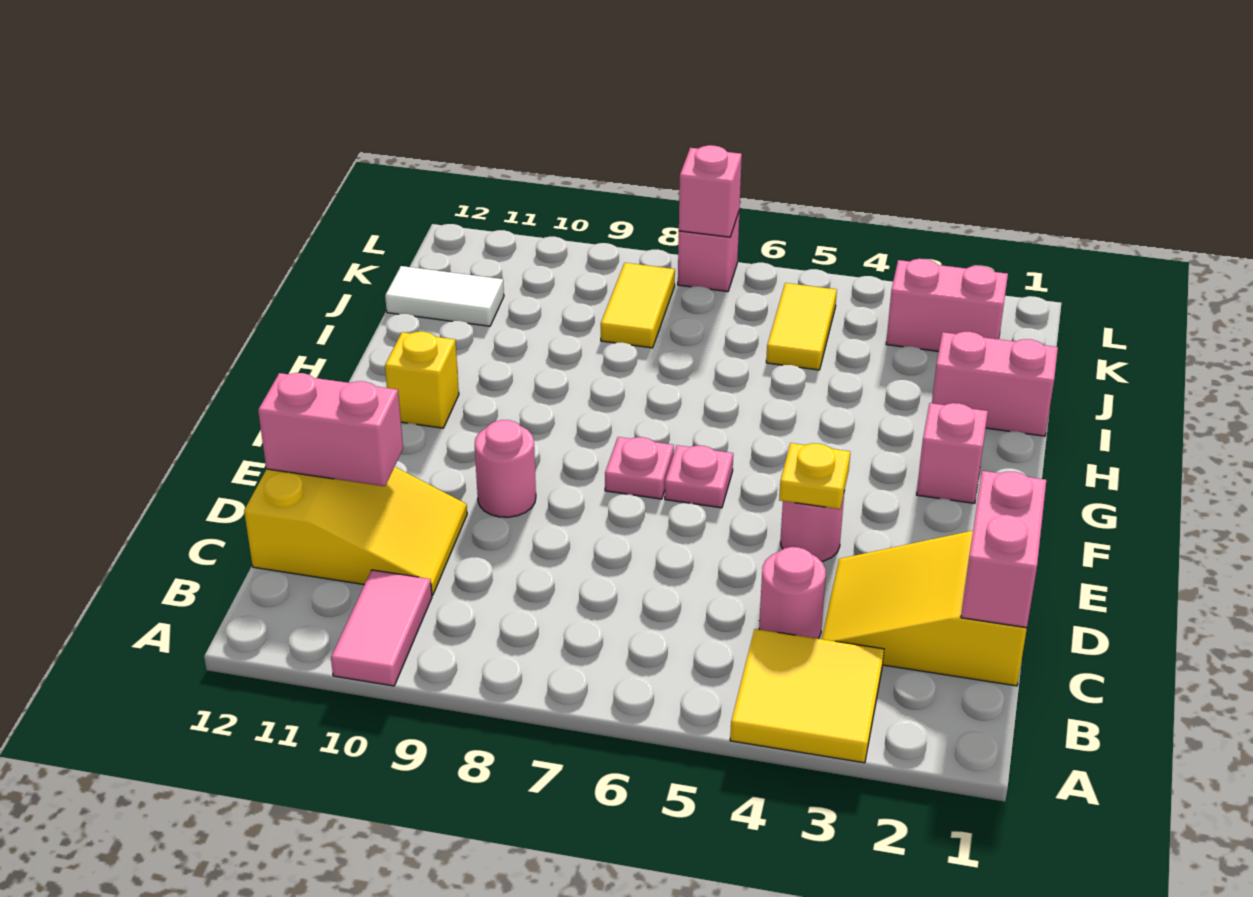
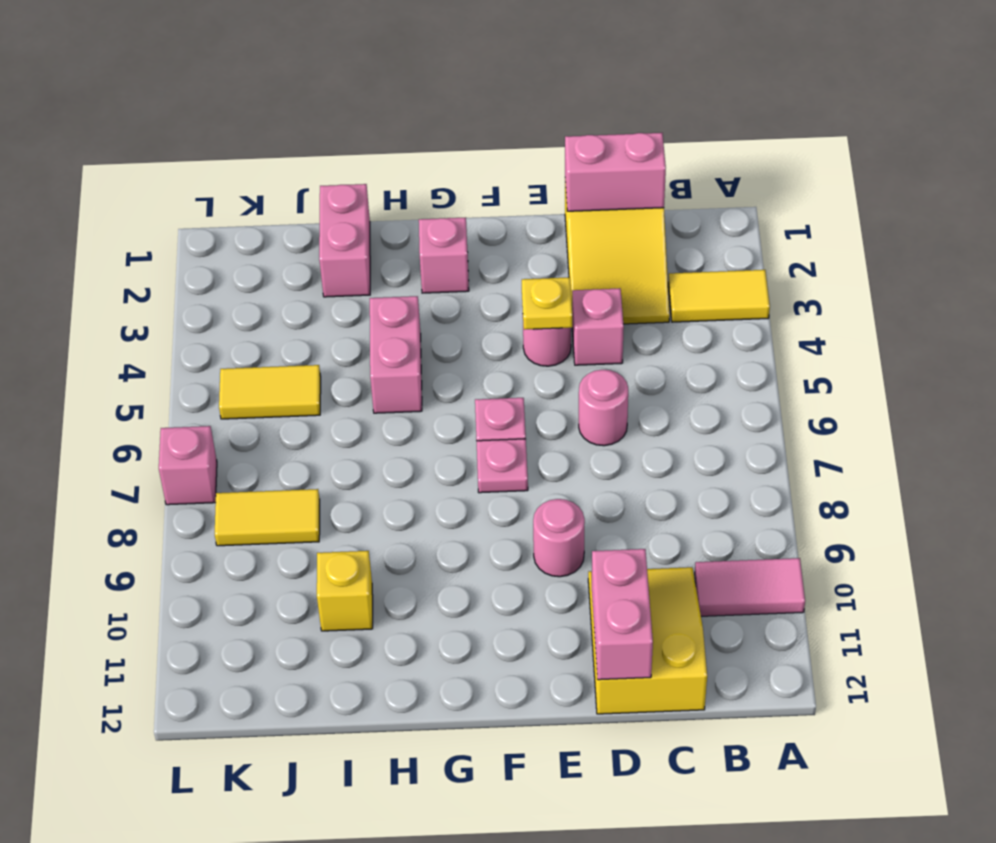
yellow tile A3:B4 level 1 -> yellow tile A3:B3 level 1
pink round brick C4 level 1 -> pink round brick D6 level 1
yellow brick G11 level 1 -> yellow brick I10 level 1
white tile J11:J12 level 1 -> none
pink brick K2:K3 level 1 -> pink brick H4:H5 level 1
pink brick L7 level 2 -> pink brick D4 level 1

